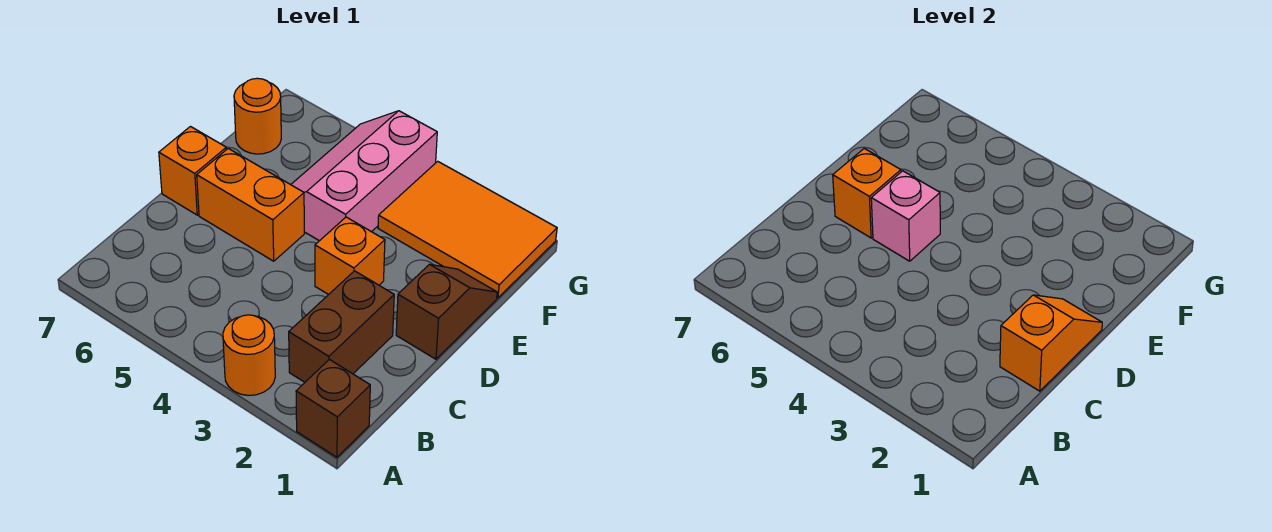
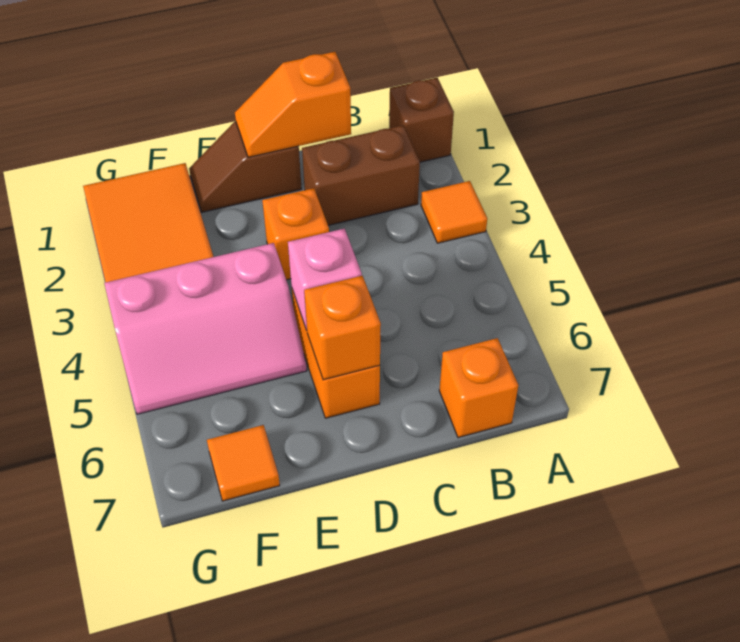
orange round brick A3 level 1 -> orange tile A3 level 1
orange brick D7 level 1 -> orange brick B7 level 1
orange round brick F7 level 1 -> orange tile F7 level 1

